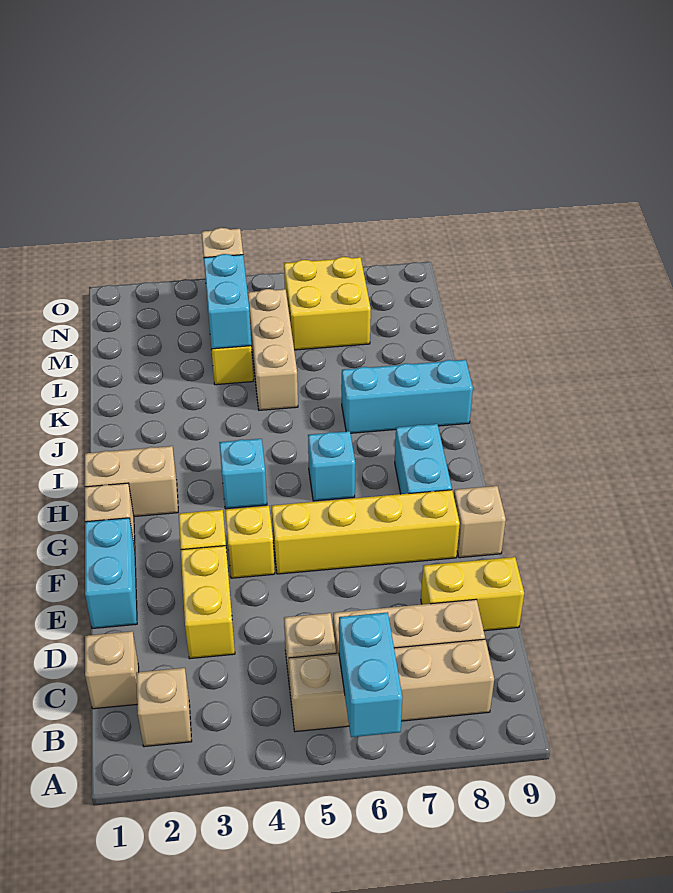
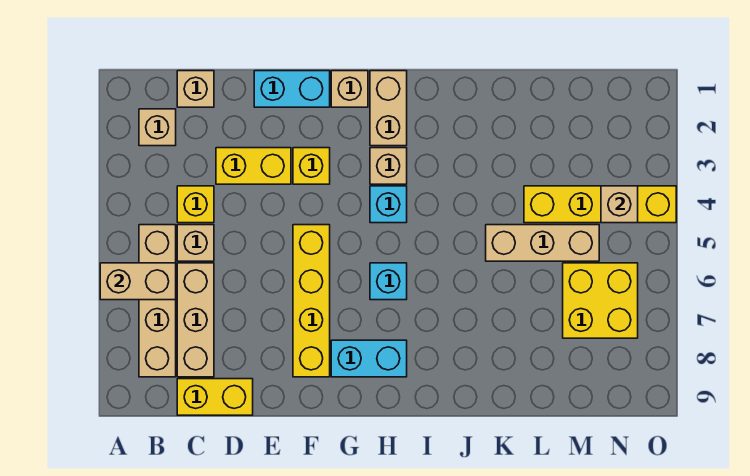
cyan brick A6:B6 level 2 -> tan brick A6:B6 level 2
yellow brick D8:D9 level 1 -> yellow brick C9:D9 level 1
yellow brick F4 level 1 -> yellow brick C4 level 1
tan brick F9 level 1 -> tan brick H3 level 1
cyan brick J7:J9 level 1 -> none
cyan brick L4:M4 level 2 -> none

